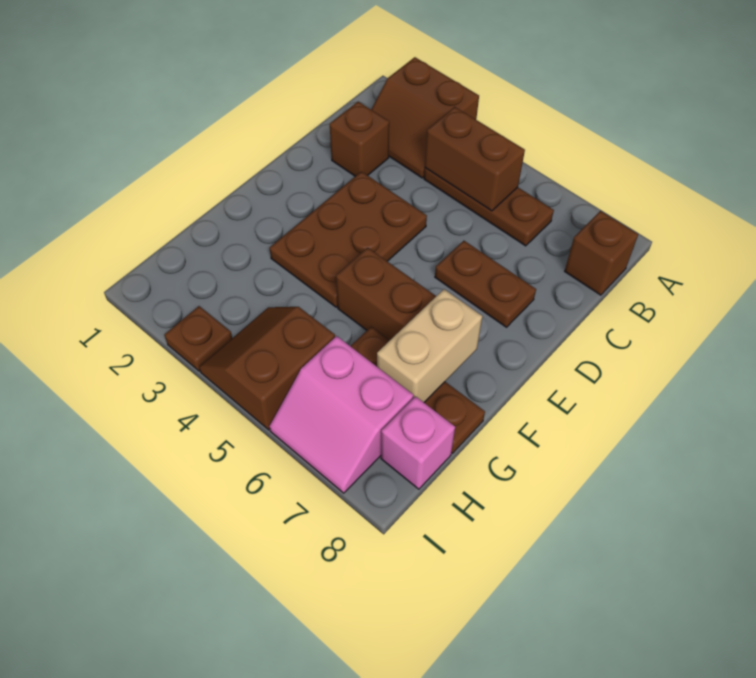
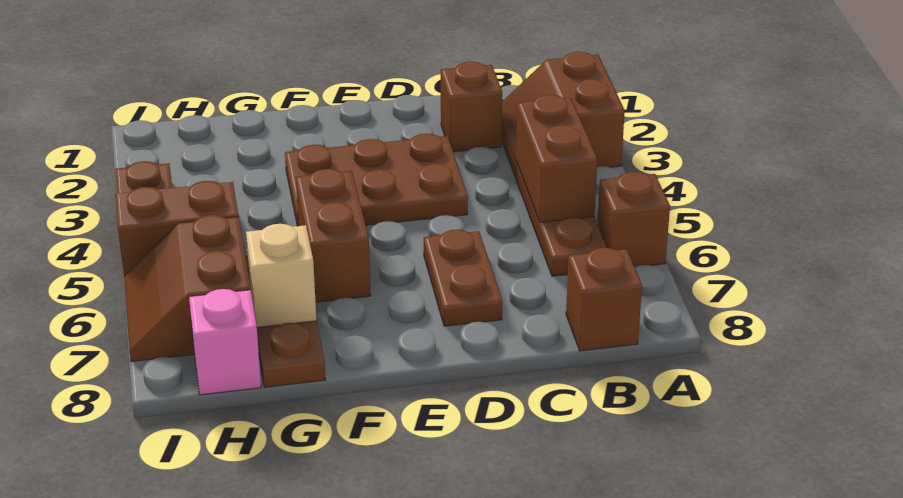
none -> brown brick A6 level 1
tan brick F7:G7 level 2 -> tan brick G7 level 2
pink slope H6:I7 level 1 top H -> brown slope H6:I7 level 1 top H

